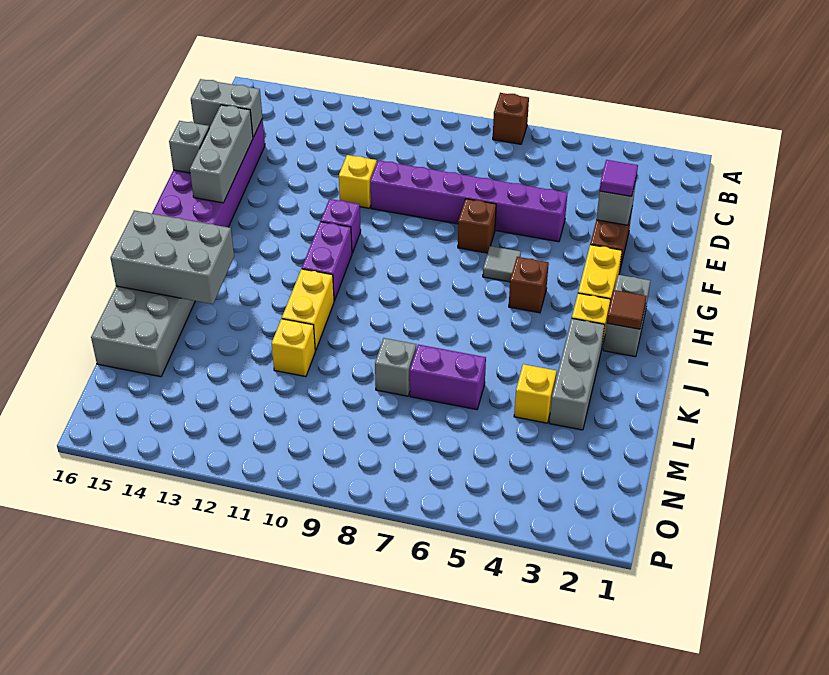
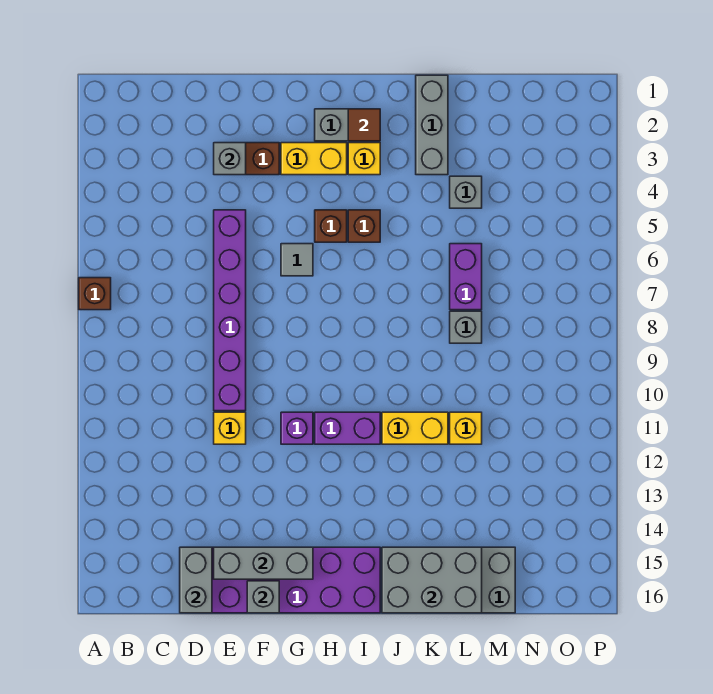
purple tile E3 level 3 -> none
brown brick F7 level 1 -> brown brick I5 level 1
grey brick J3:L3 level 1 -> grey brick K1:K3 level 1
grey brick J14:K16 level 2 -> grey brick J15:L16 level 2
yellow brick L4 level 1 -> grey brick L4 level 1

